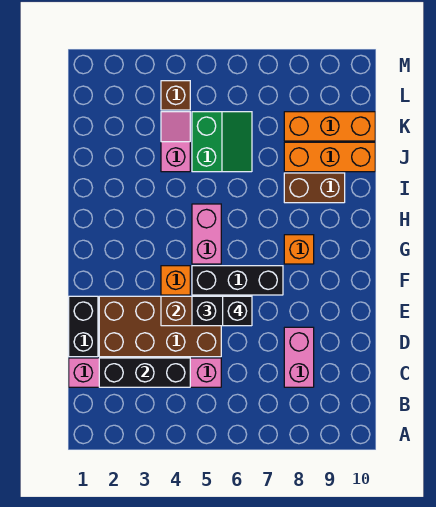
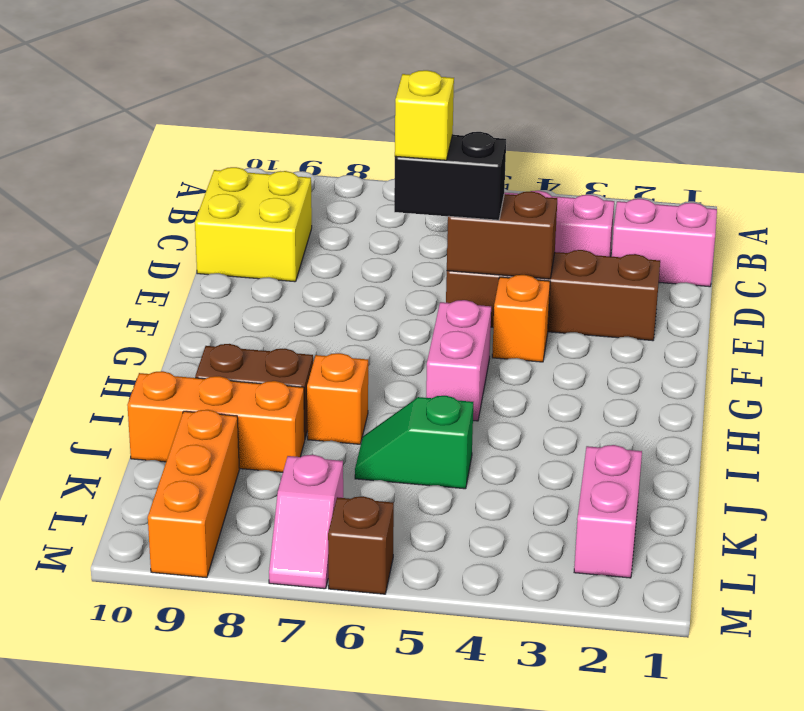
black brick C2:C4 level 2 -> none
pink brick C8:D8 level 1 -> pink brick K2:L2 level 1
none -> yellow brick C9:D10 level 1
black brick D1:E1 level 1 -> none
brown brick D2:E5 level 1 -> brown brick E2:E5 level 1
black brick E6 level 4 -> yellow brick E6 level 4
black brick F5:F7 level 1 -> none
orange brick G8 level 1 -> orange brick I7 level 1
pink slope J4:K4 level 1 top J -> pink slope L7:M7 level 1 top L
green slope J5:K6 level 1 top 5 -> green slope J5:J6 level 1 top 5
orange brick K8:K10 level 1 -> orange brick K9:M9 level 1
brown brick L4 level 1 -> brown brick M6 level 1

